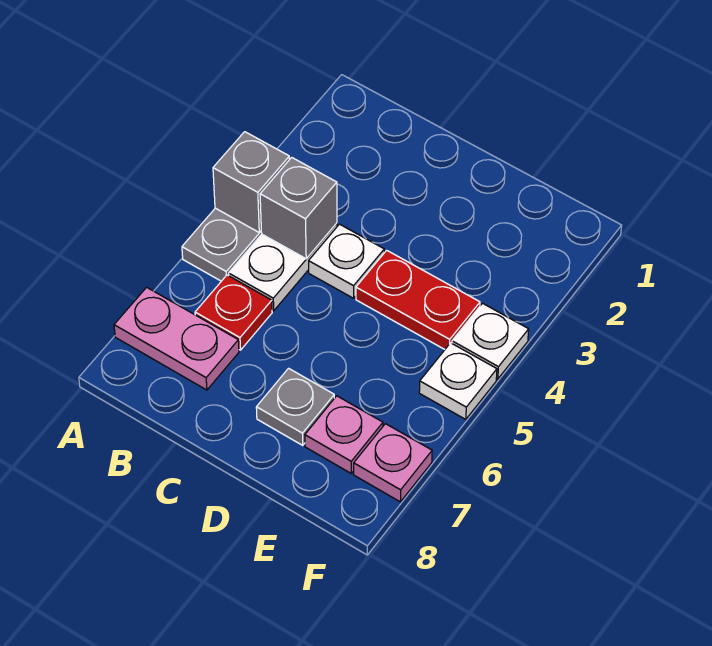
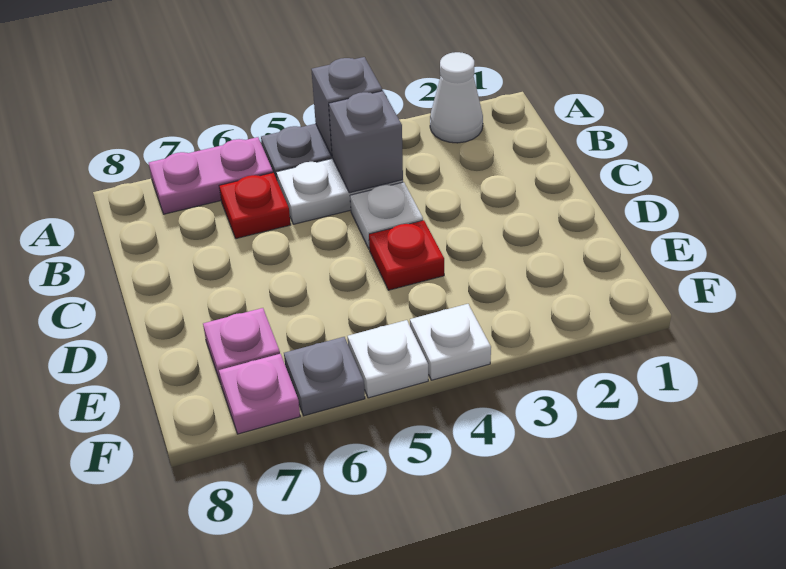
none -> white cone A2 level 1
pink plate A7:B7 level 1 -> pink plate A6:A7 level 1
red plate D4:E4 level 1 -> red plate D4 level 1
grey plate D7 level 1 -> grey plate F6 level 1

